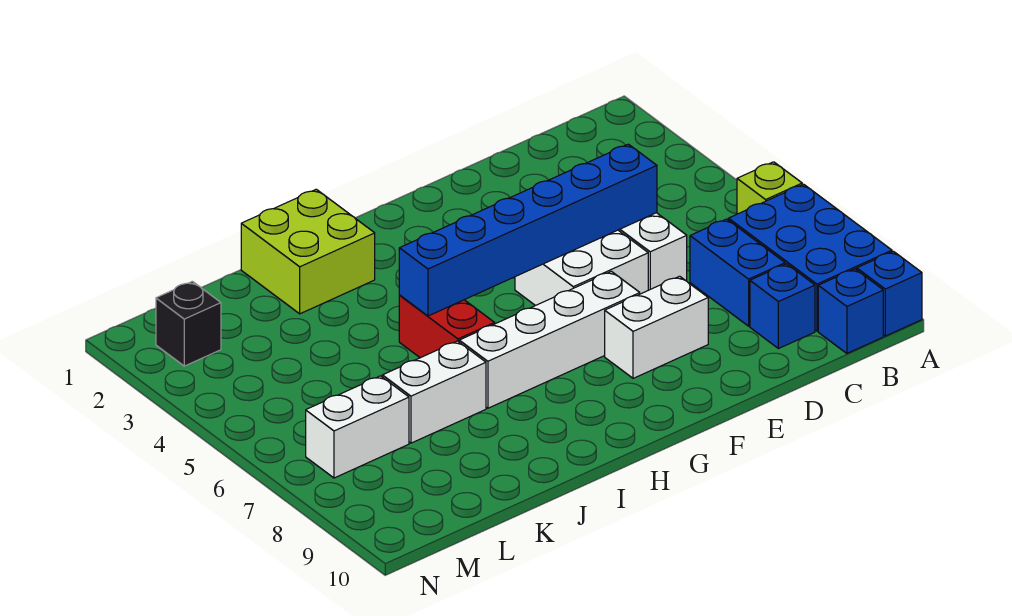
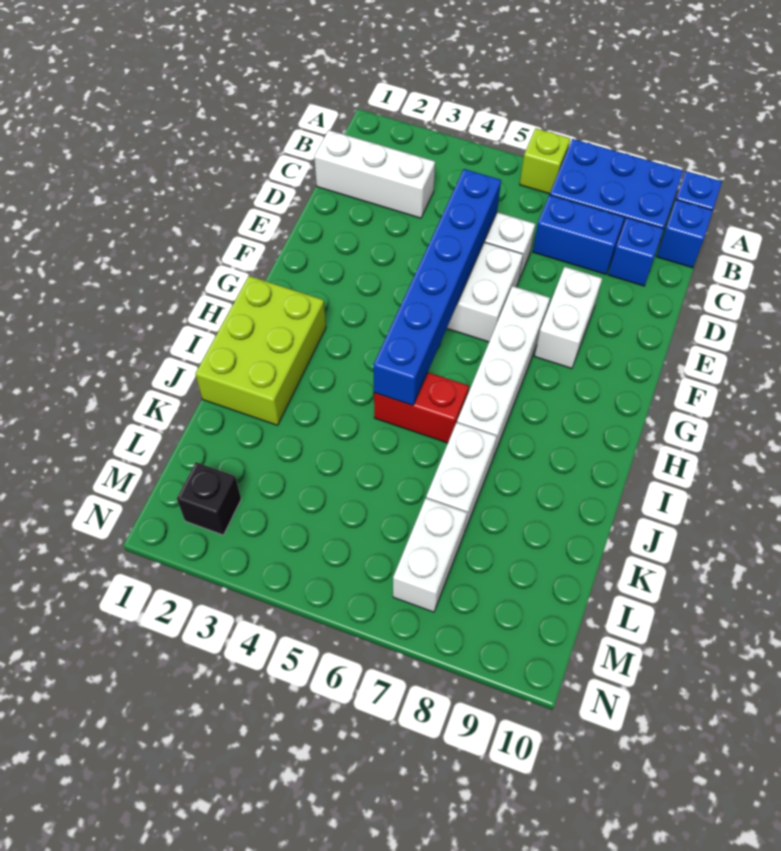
none -> white brick C1:C3 level 1
lime brick I1:J2 level 1 -> lime brick H1:J2 level 1

